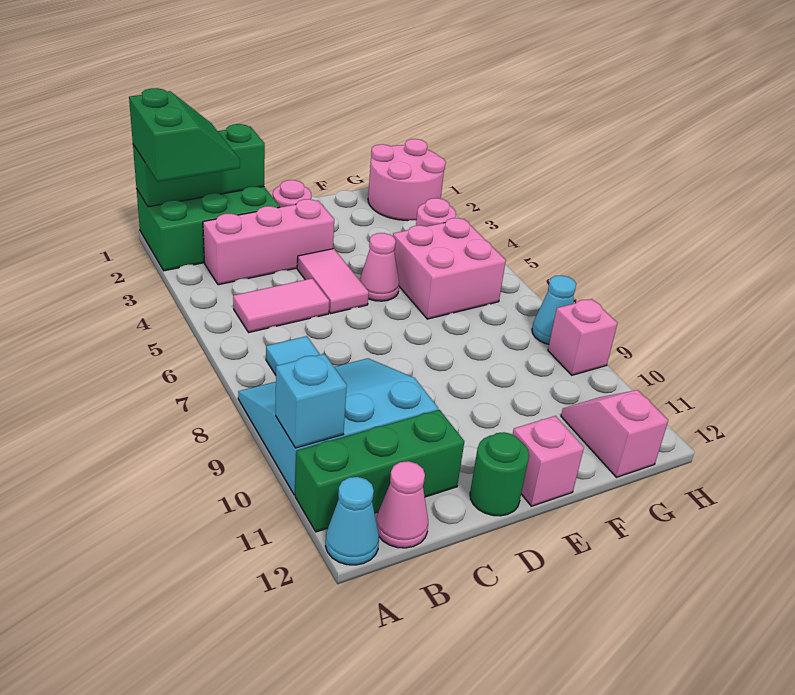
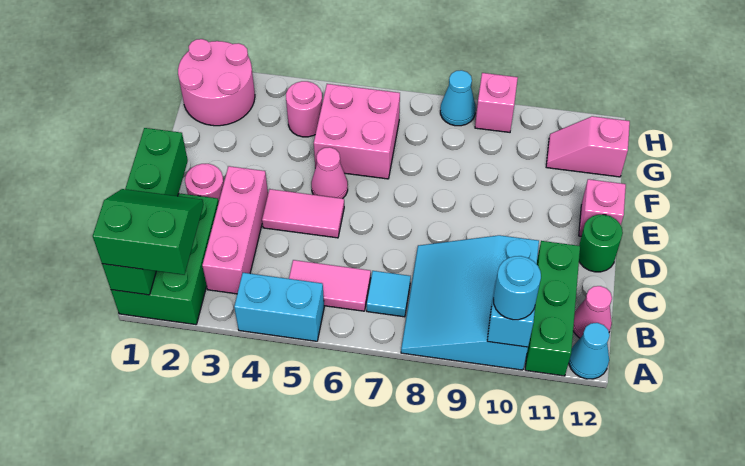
green brick A1:C1 level 2 -> green brick A1:D1 level 2
none -> cyan brick A4:A5 level 1
none -> cyan round brick A10 level 3
pink tile B5:C5 level 1 -> pink tile B5:B6 level 1

